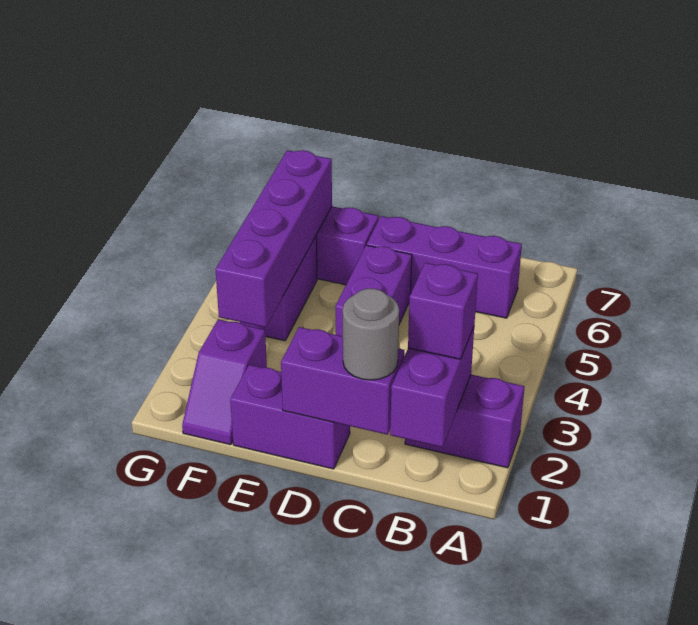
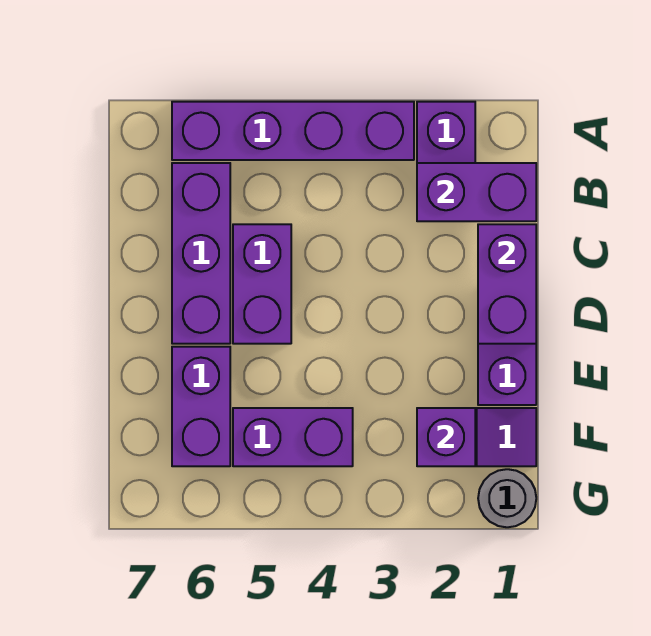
purple brick B2 level 3 -> purple brick F2 level 2
grey round brick C1 level 3 -> grey round brick G1 level 1
purple brick D4:D5 level 1 -> purple brick C5:D5 level 1
purple brick F3:F6 level 2 -> purple brick A3:A6 level 1

